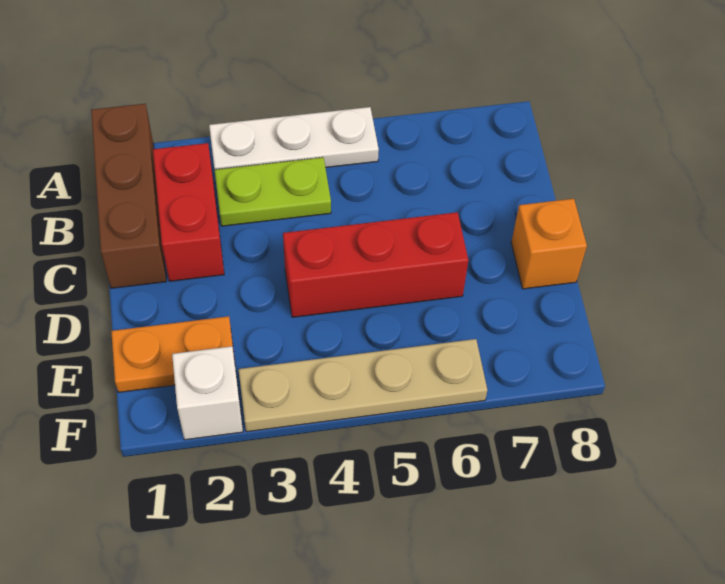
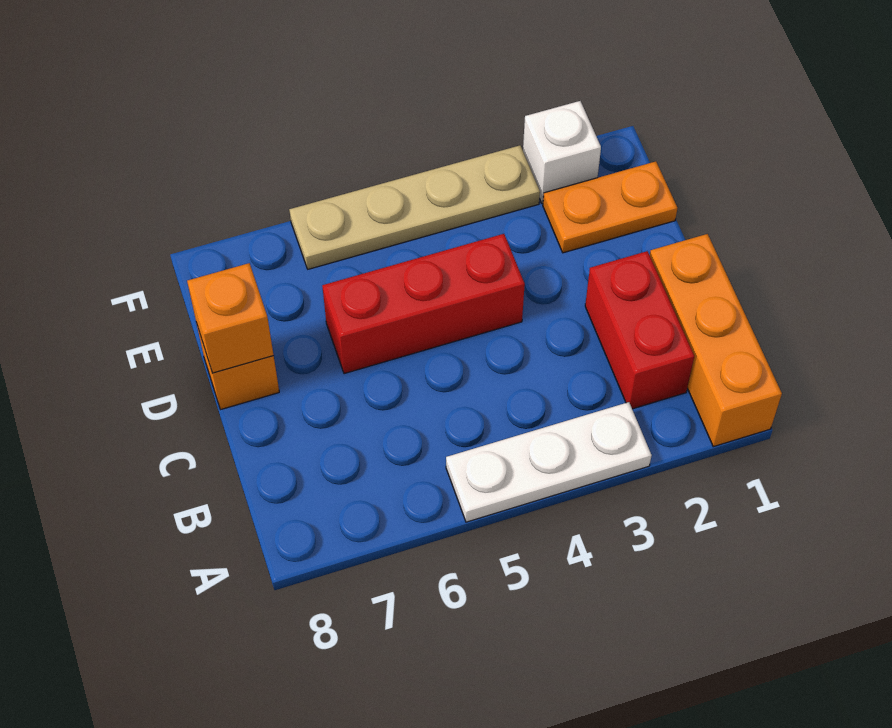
brown brick A1:C1 level 1 -> orange brick A1:C1 level 1
lime plate B3:B4 level 1 -> none
none -> orange brick D8 level 2

